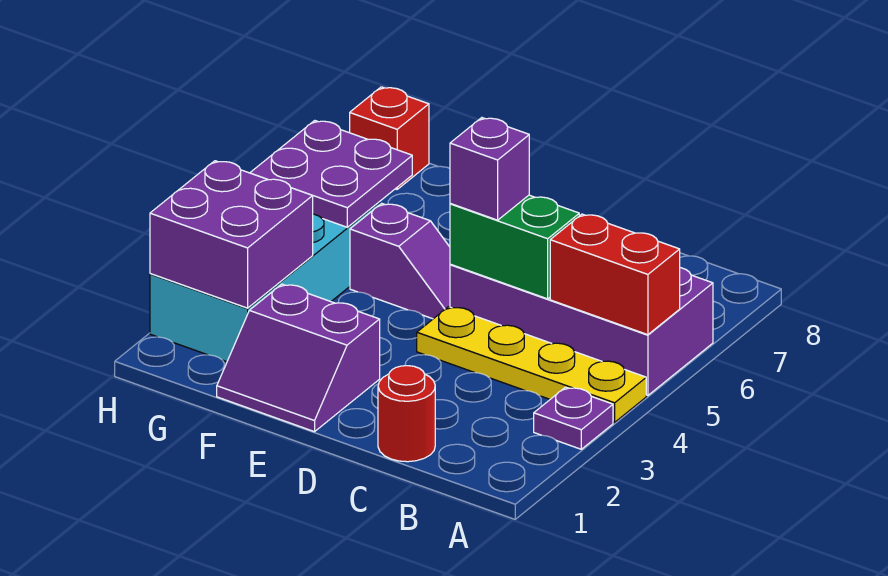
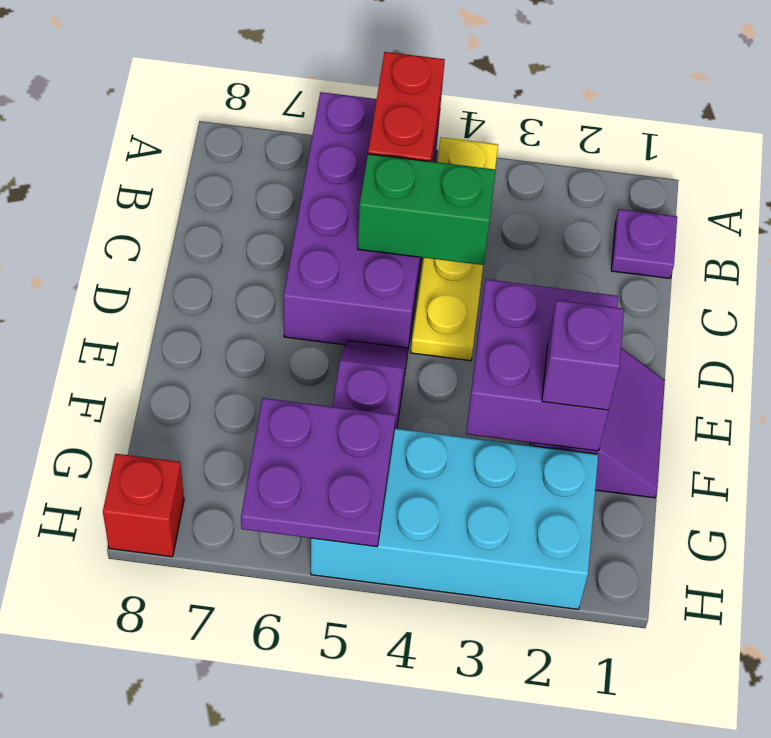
purple plate A3 level 1 -> purple plate B1 level 1
red round brick C1 level 1 -> none
green brick C5:D5 level 2 -> green brick C4:C5 level 2
purple brick D5 level 3 -> purple brick F2 level 3
purple brick G2:H3 level 2 -> purple brick E2:F3 level 2

